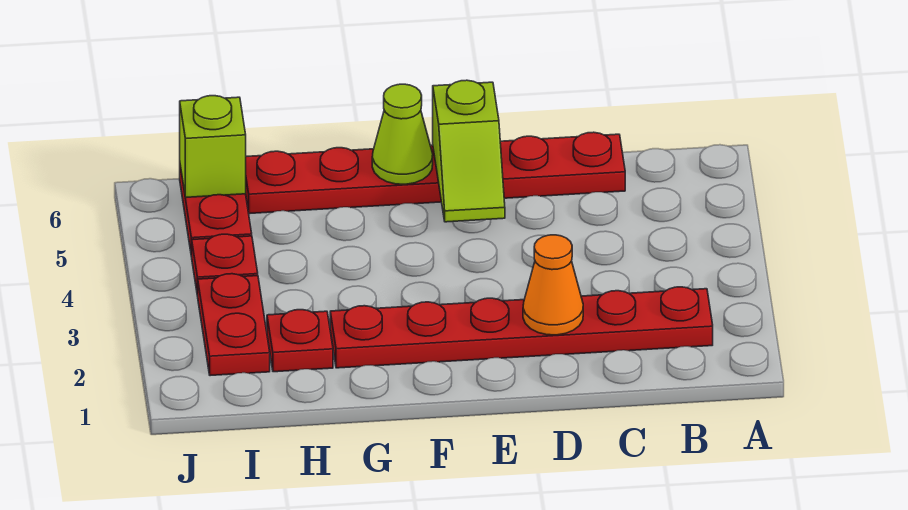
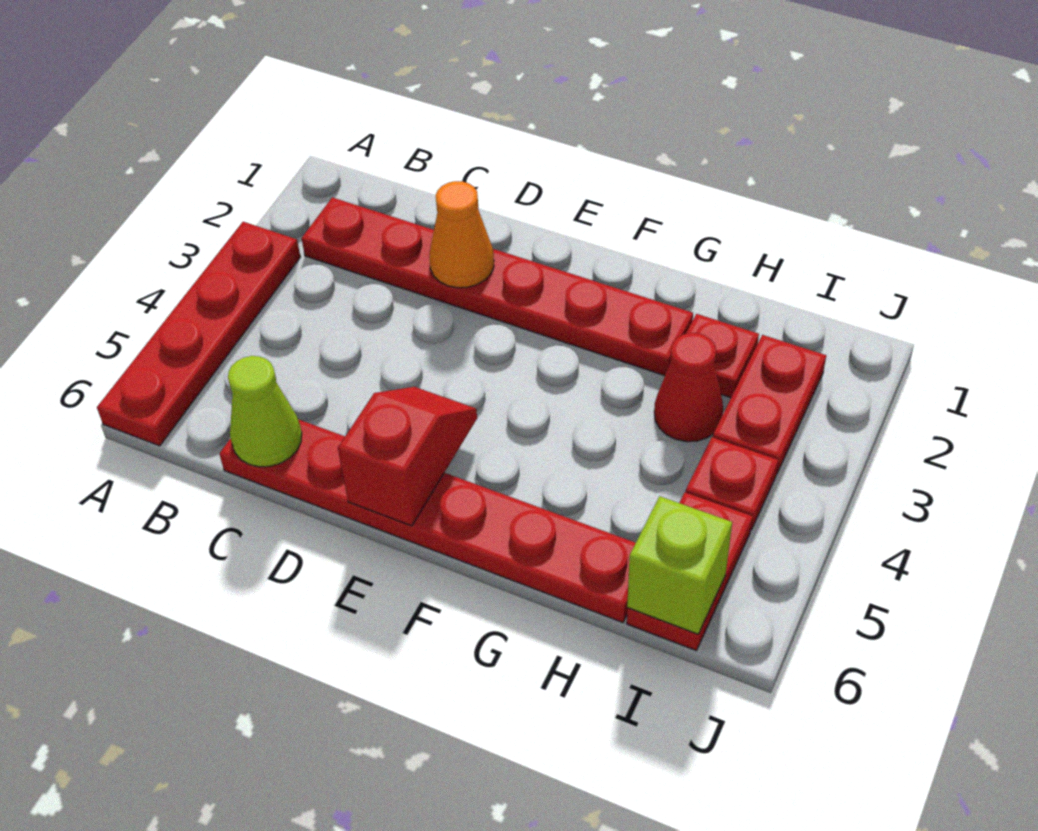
none -> red plate A3:A6 level 1
lime slope E5:E6 level 2 top 6 -> red slope E5:E6 level 2 top 6
lime cone F6 level 2 -> lime cone C6 level 2
none -> red cone H3 level 1

